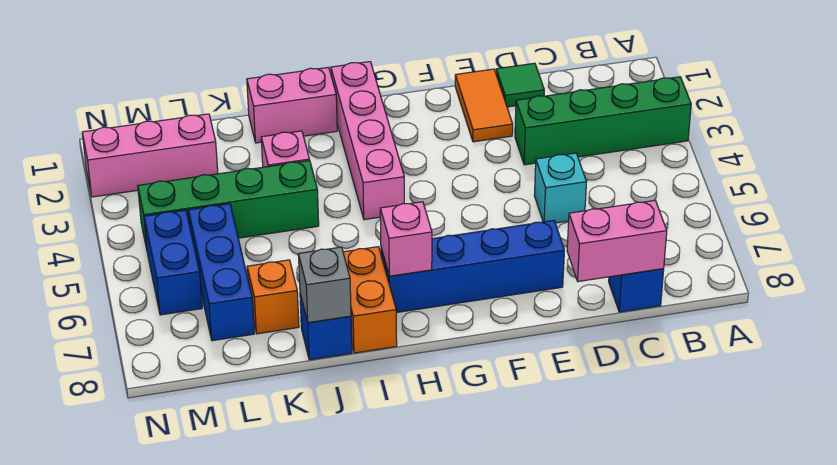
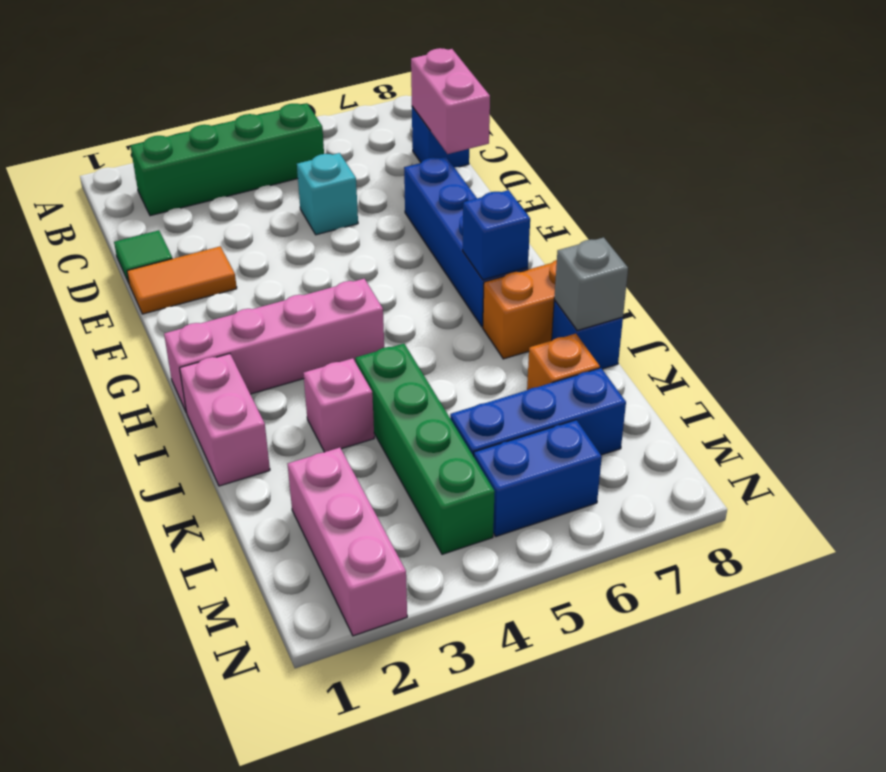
green brick A3:D3 level 1 -> green brick B2:B5 level 1
pink brick H7 level 2 -> blue brick H7 level 2

